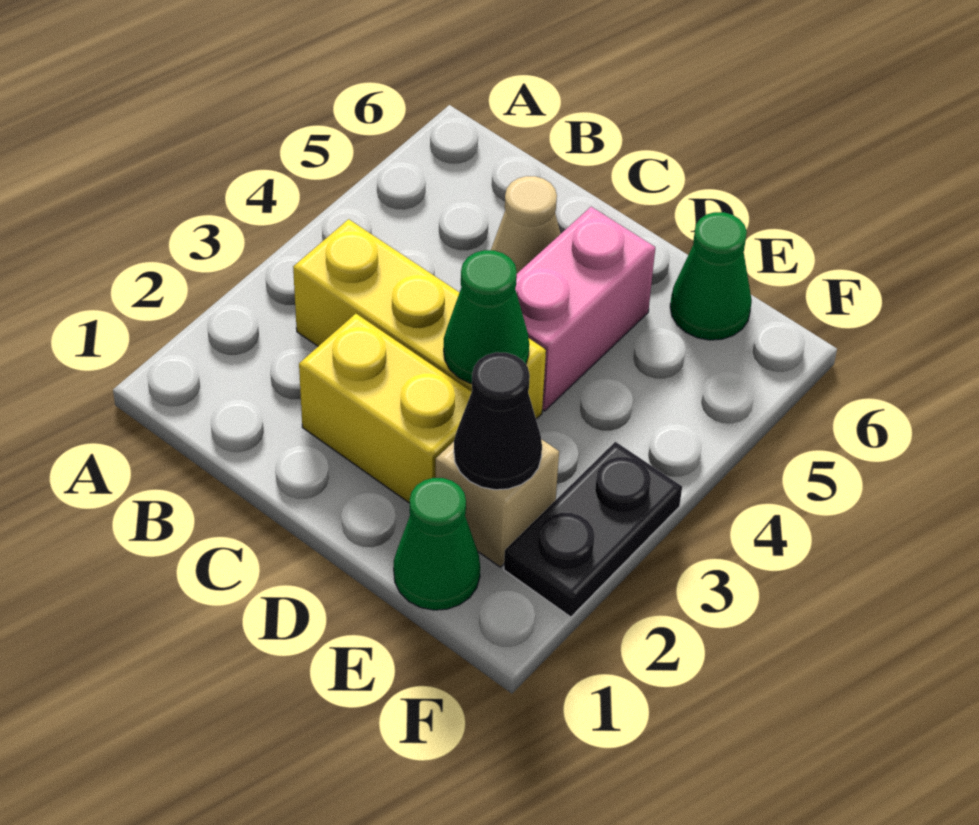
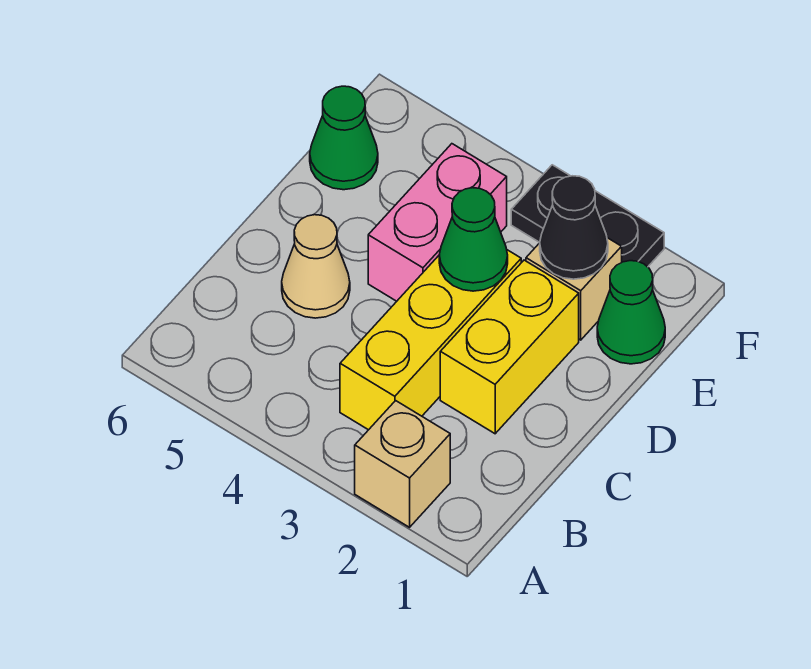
none -> tan brick A2 level 1
pink brick D4:D5 level 1 -> pink brick D4:E4 level 1

